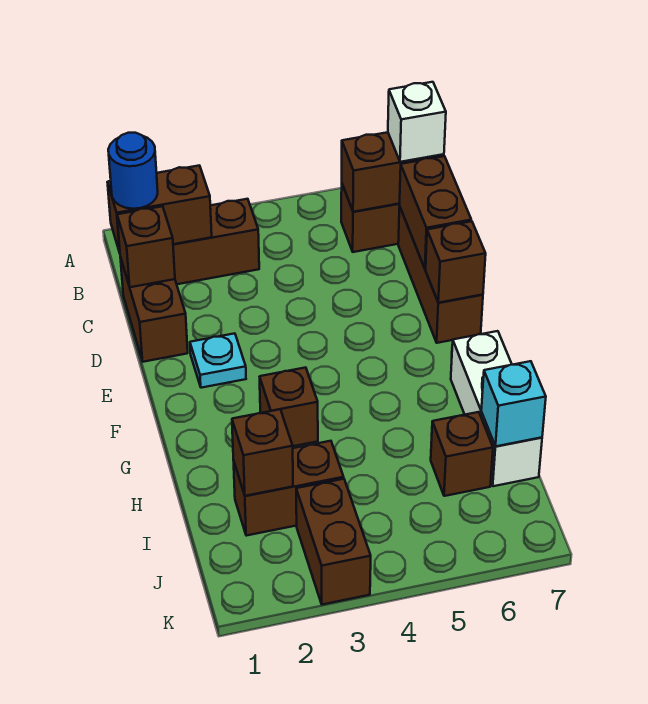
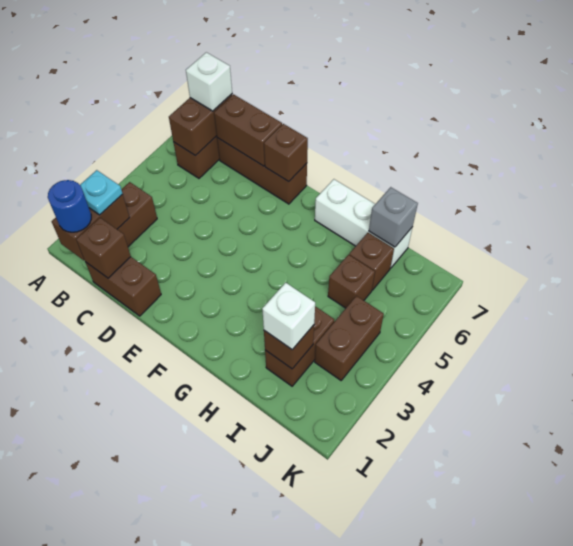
cyan plate E2 level 1 -> cyan plate B2 level 3
brown brick G3 level 1 -> brown brick I5 level 1
none -> white brick I2 level 3
cyan brick I7 level 2 -> grey brick I7 level 2
brown brick J3:K3 level 1 -> brown brick J3:J4 level 1

